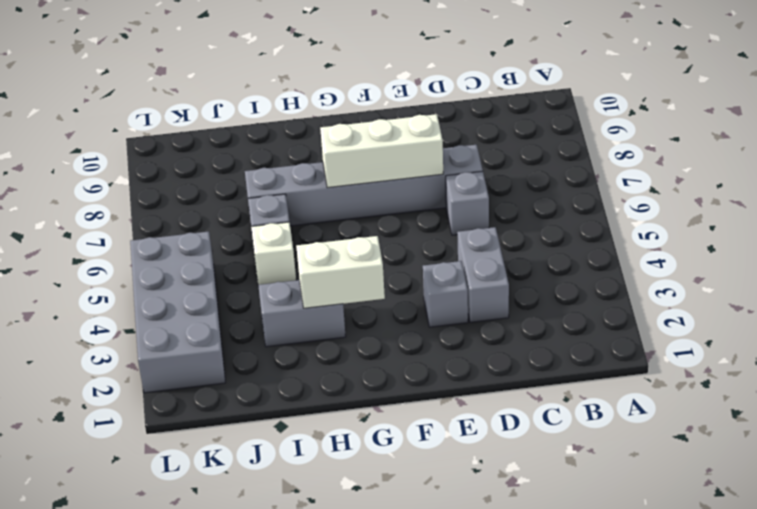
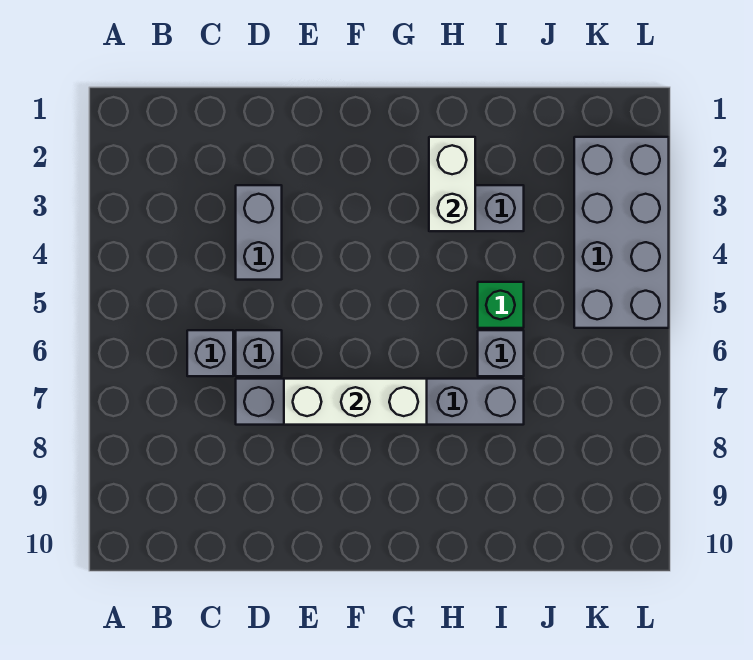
grey brick E3 level 1 -> grey brick C6 level 1
white brick G3:H3 level 2 -> white brick H2:H3 level 2
white brick I5 level 1 -> green brick I5 level 1

